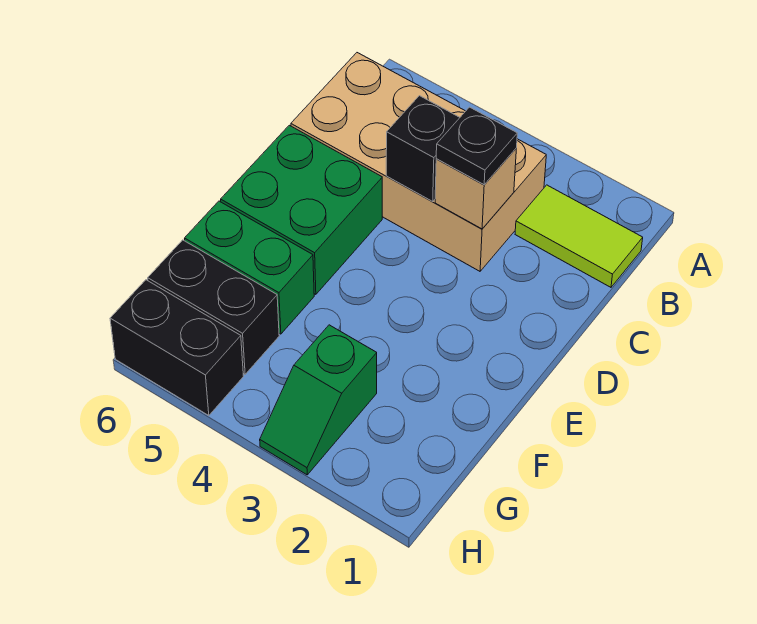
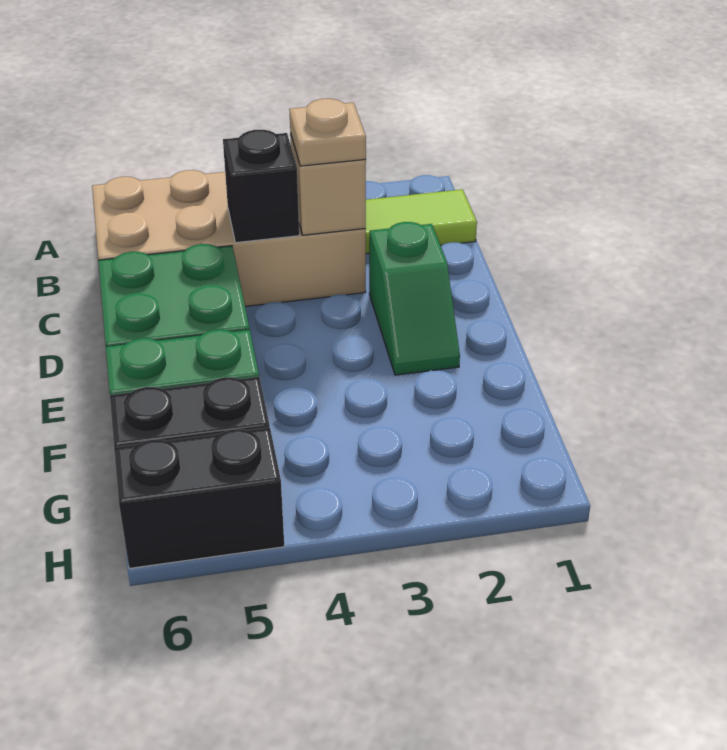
black plate C3 level 3 -> tan plate C3 level 3
green slope G3:H3 level 1 top G -> green slope D2:E2 level 1 top D

